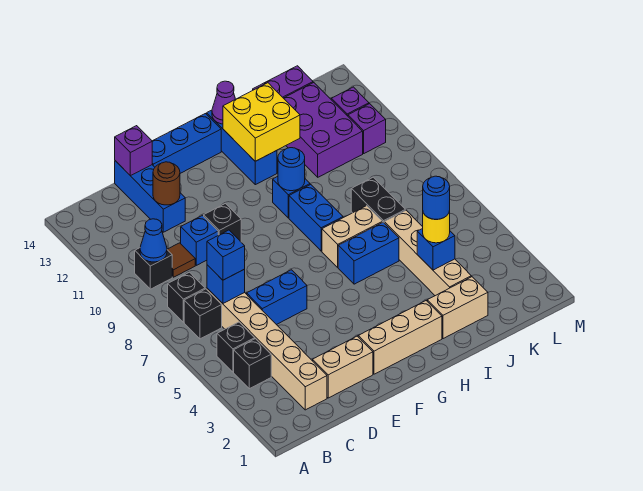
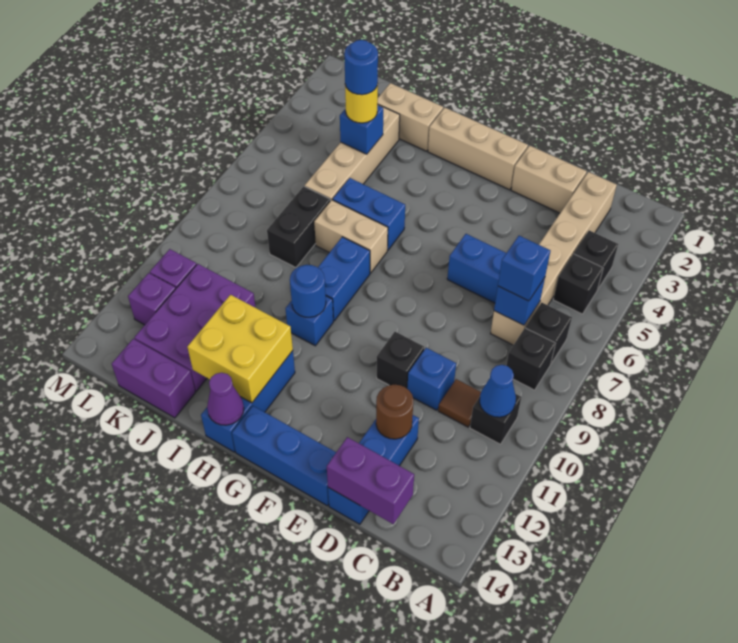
purple brick D14 level 2 -> purple brick C14:D14 level 2

